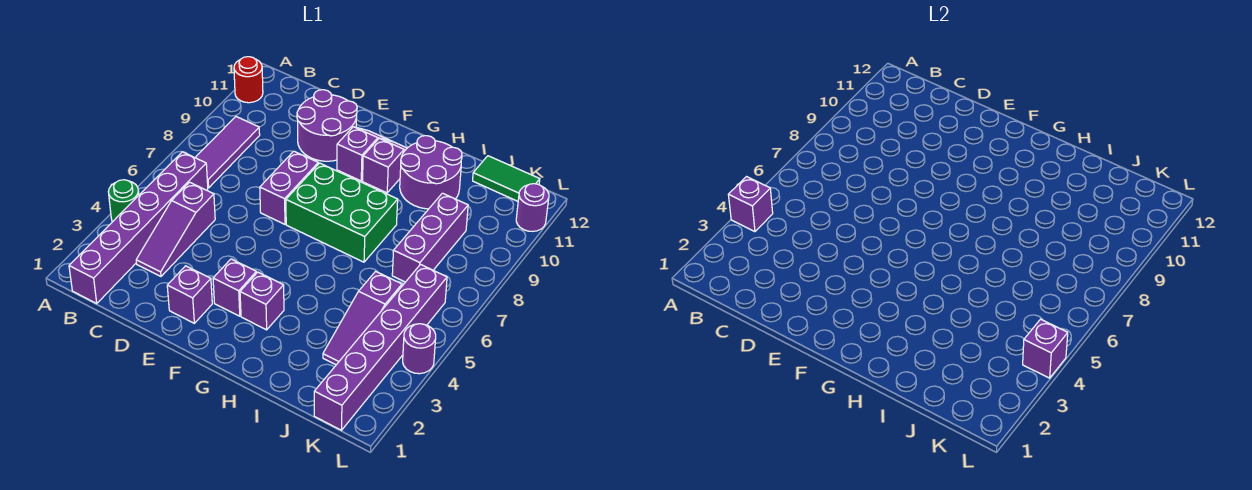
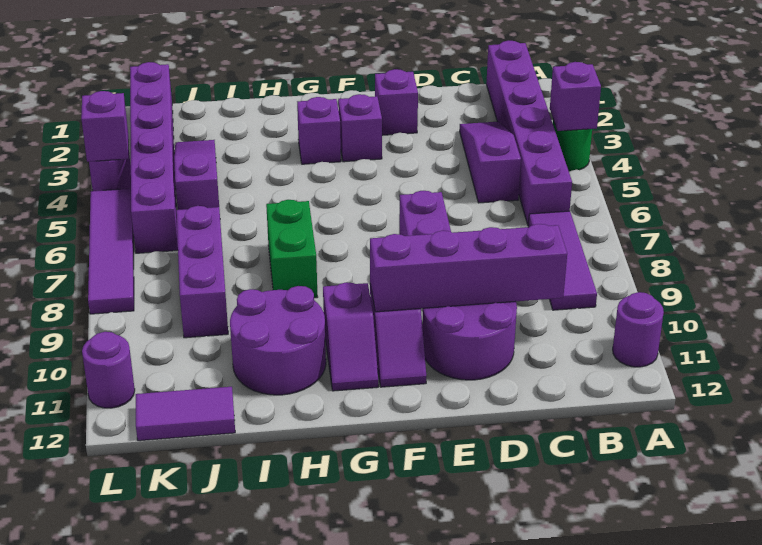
red round brick A11 level 1 -> purple round brick A11 level 1
none -> purple brick C10:F10 level 2
green brick F7:H8 level 1 -> green brick H7:H8 level 1
green tile J12:K12 level 1 -> purple tile J12:K12 level 1
none -> purple tile L5:L8 level 1

